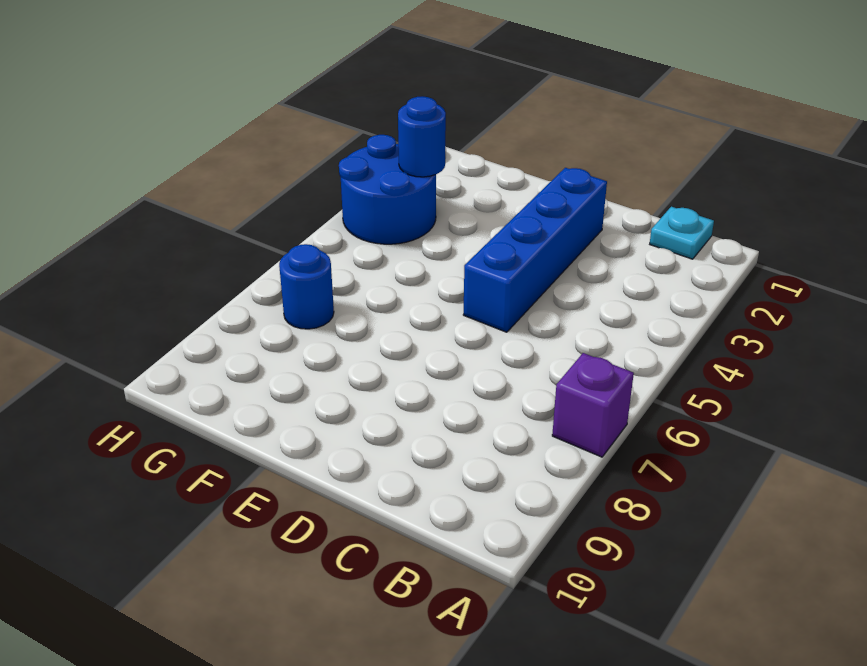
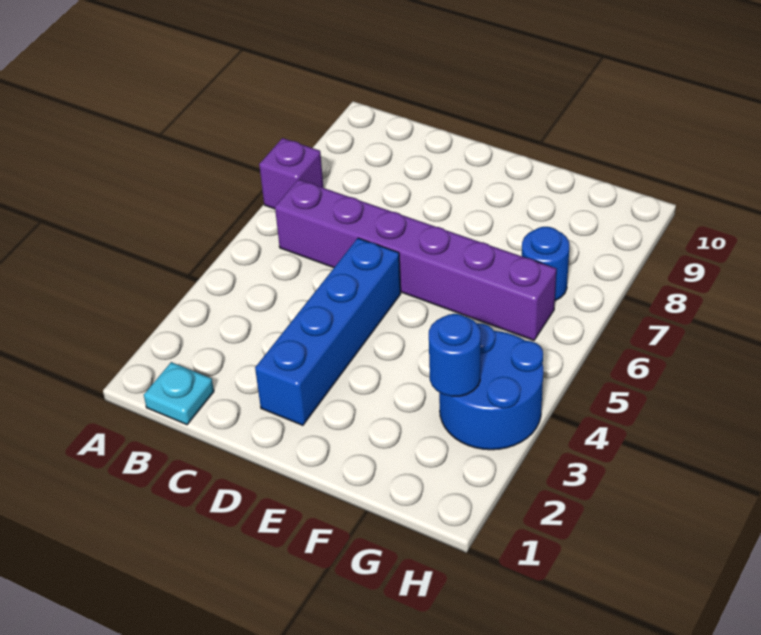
none -> purple brick B6:G6 level 1

